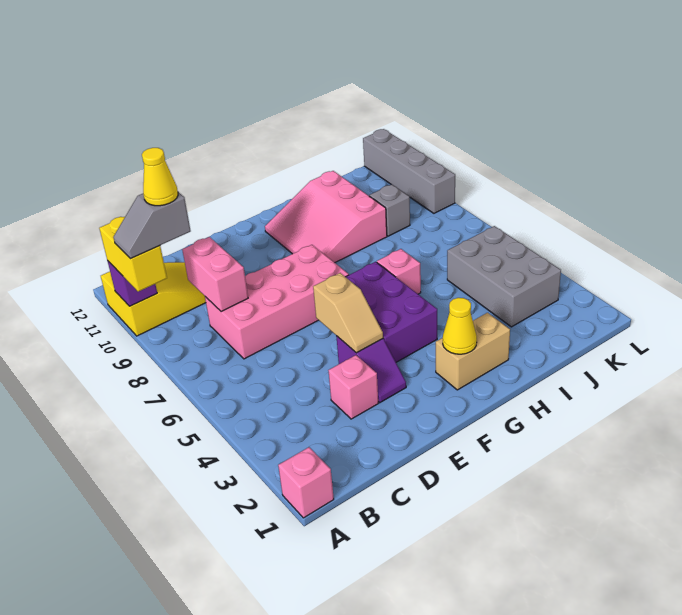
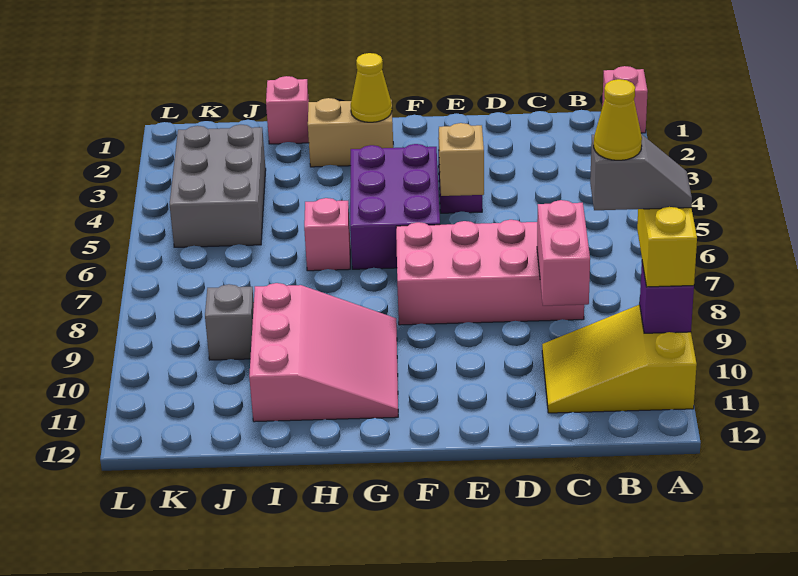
pink brick D3 level 1 -> pink brick I1 level 1
grey brick L9:L12 level 1 -> none

